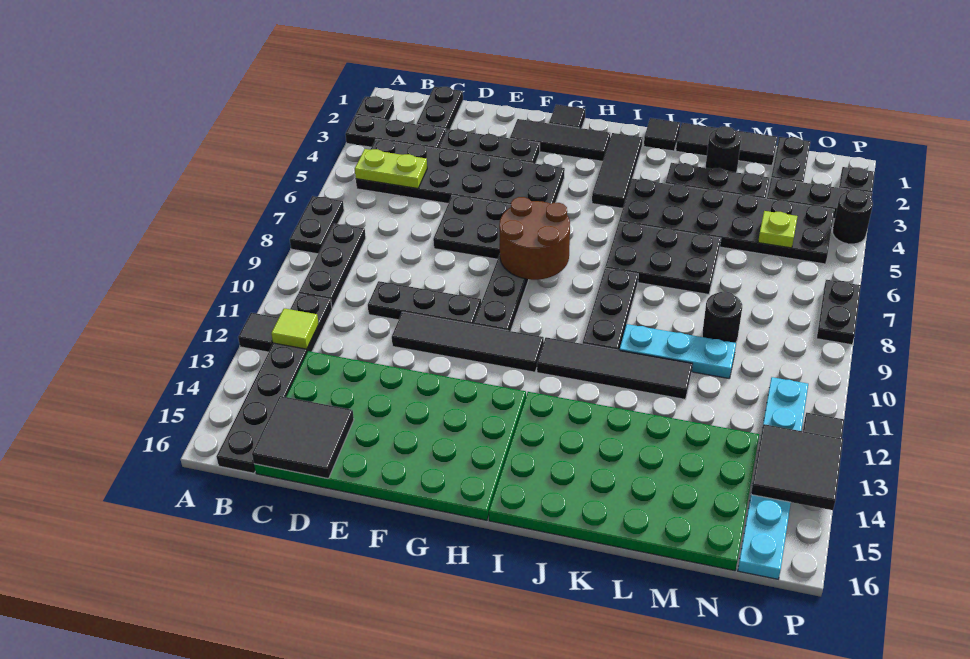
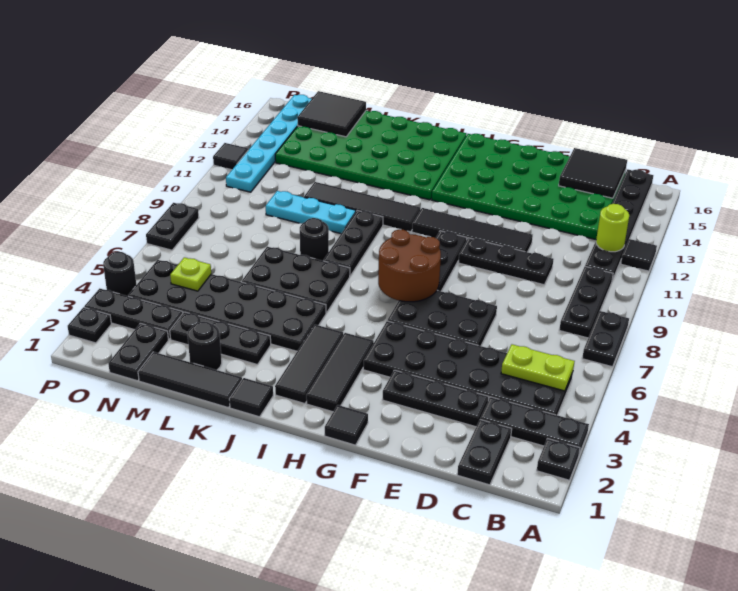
lime tile B12 level 2 -> lime round brick B12 level 2
black tile F2:H2 level 1 -> black tile H2:H4 level 1
black round brick M9 level 1 -> black round brick K8 level 1
black tile O13:P14 level 2 -> black tile M15:N16 level 2

